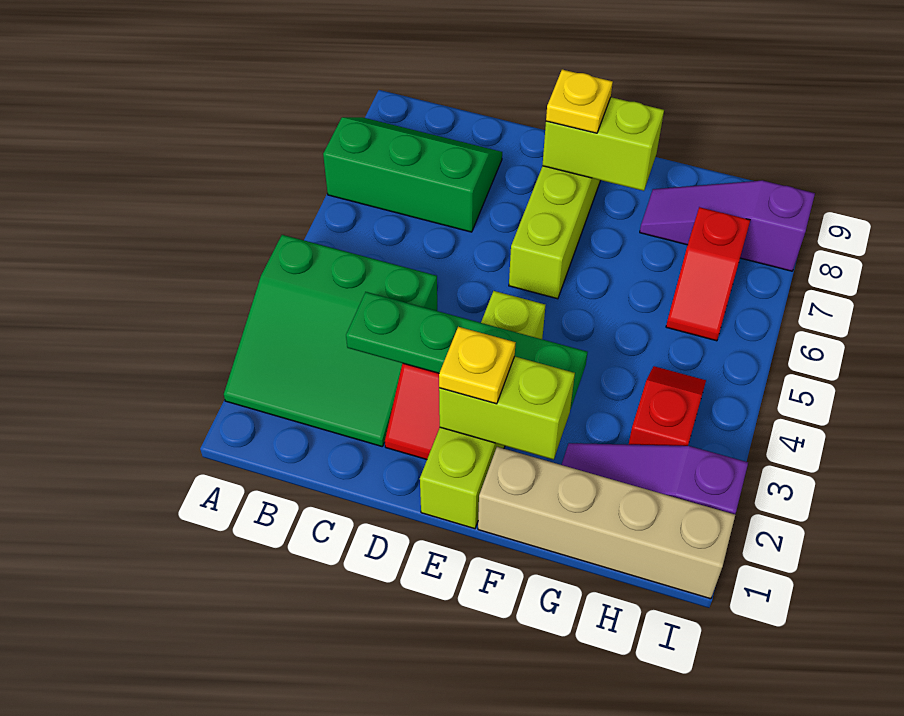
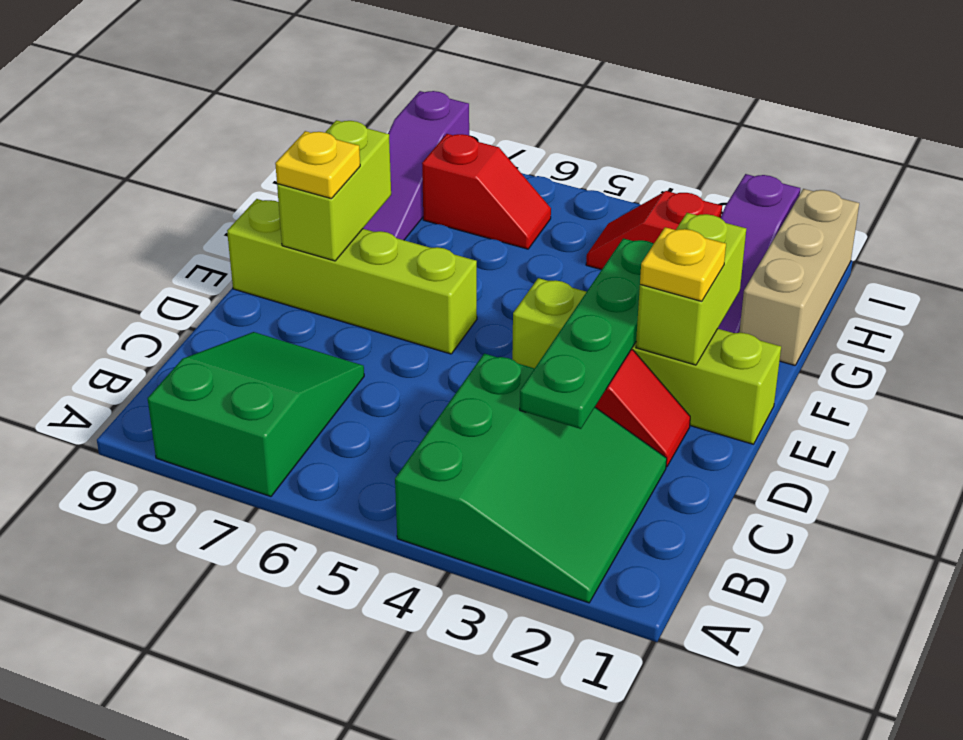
green slope A7:C8 level 1 top 7 -> green slope A7:C8 level 1 top A
tan brick F1:I1 level 1 -> tan brick G1:I1 level 1

